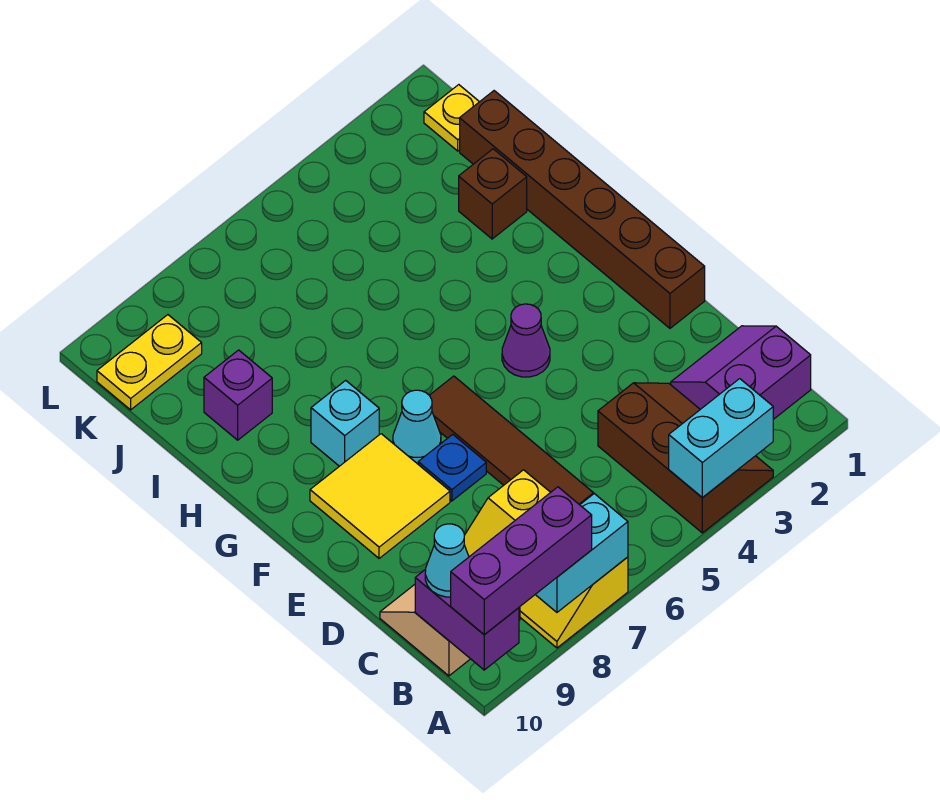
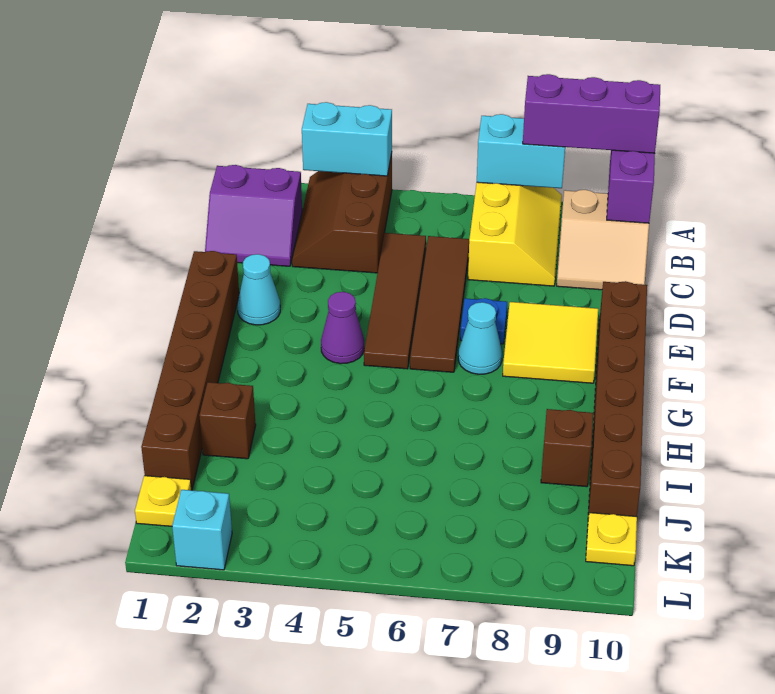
cyan cone B10 level 3 -> cyan cone E2 level 1
none -> brown tile C5:F5 level 1
none -> brown brick E10:J10 level 1
cyan brick G8 level 1 -> cyan brick L2 level 1
purple brick I9 level 1 -> brown brick I9 level 1
yellow plate K9:K10 level 1 -> yellow plate K10 level 1

